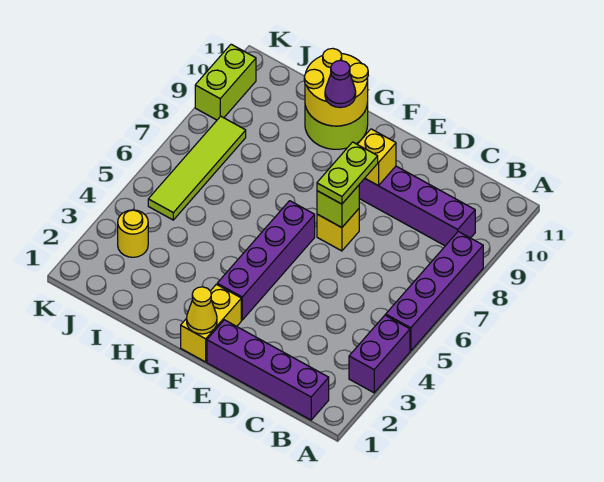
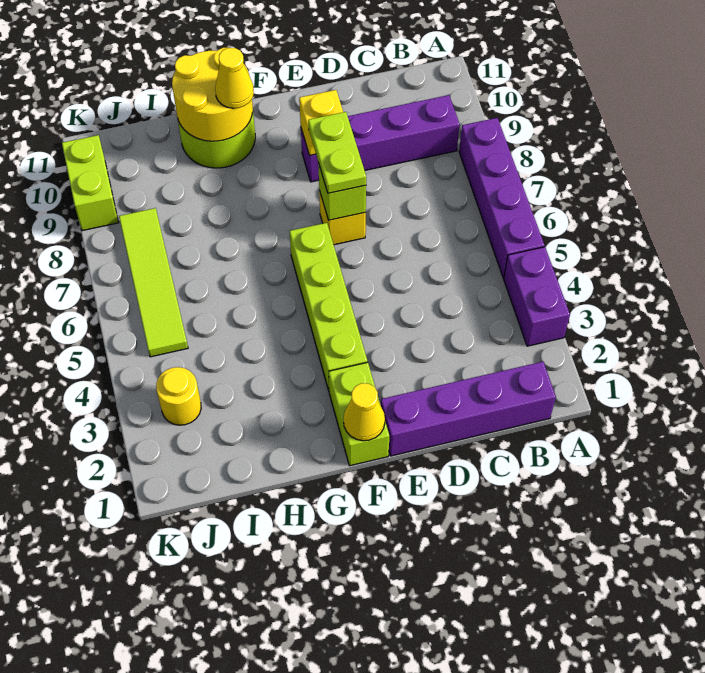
yellow brick F1:F2 level 1 -> lime brick F1:F2 level 1
purple brick F3:F6 level 1 -> lime brick F3:F6 level 1
purple cone G10 level 3 -> yellow cone G10 level 3

